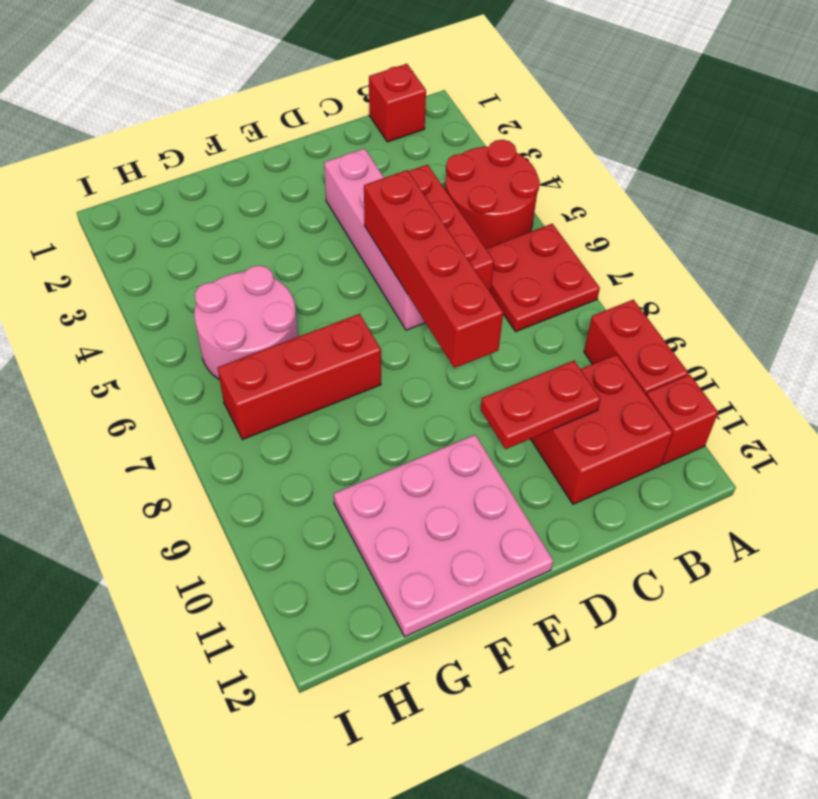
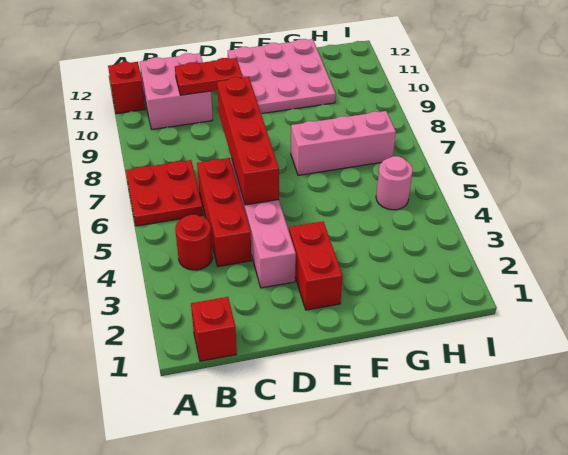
red round brick A4:B5 level 1 -> red round brick B4 level 1
red brick A9:A10 level 1 -> red brick E2:E3 level 1
red brick B10:C11 level 1 -> pink brick B10:C11 level 1
red brick F7:H7 level 1 -> pink brick F7:H7 level 1
pink round brick G5:H6 level 1 -> pink round brick H5 level 1

